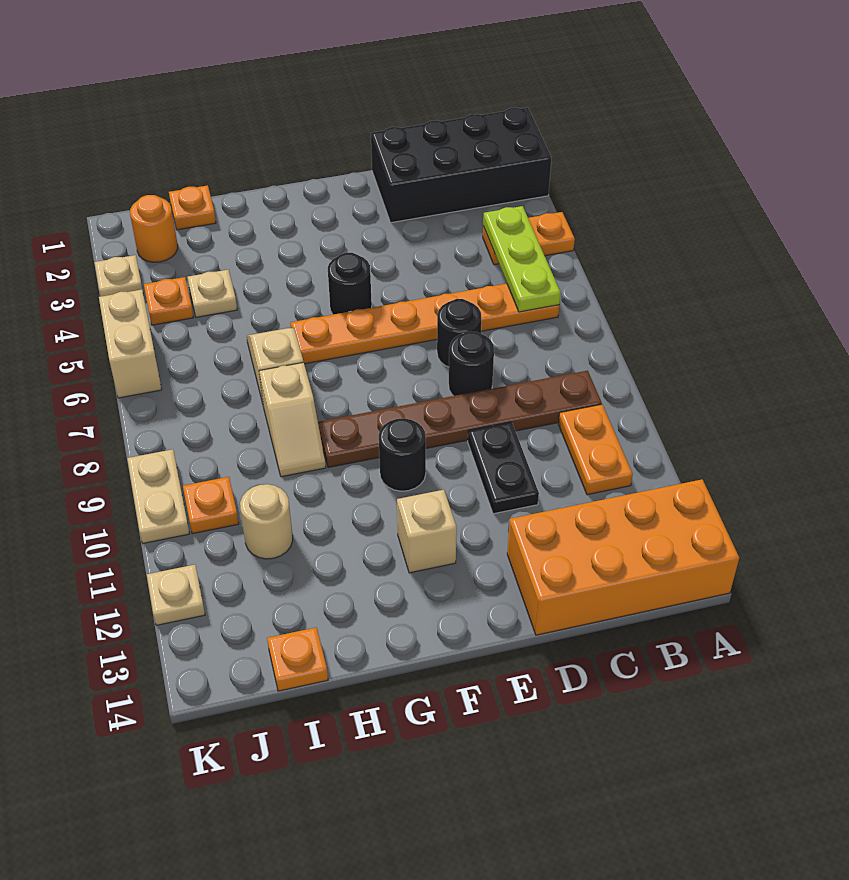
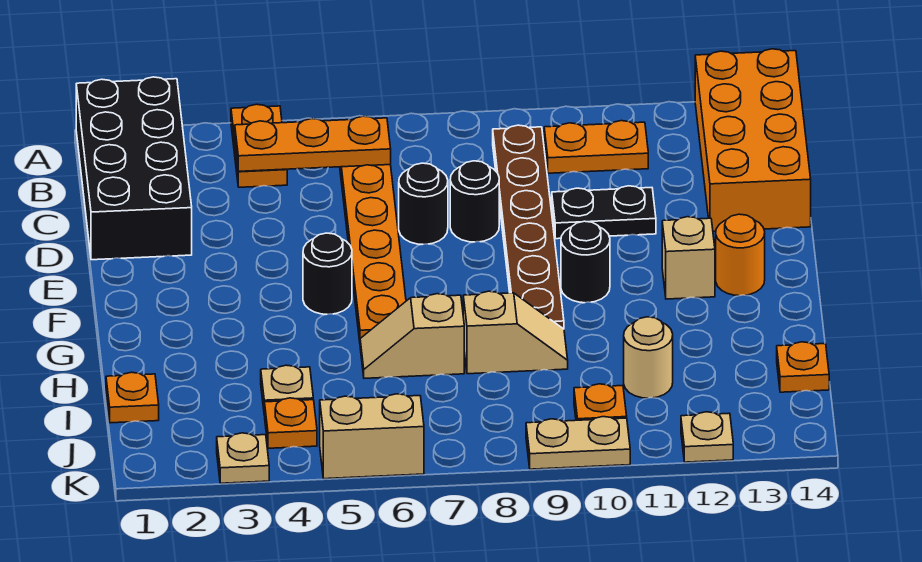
lime plate B4:B6 level 2 -> orange plate B4:B6 level 2
orange round brick J2 level 1 -> orange round brick F13 level 1

